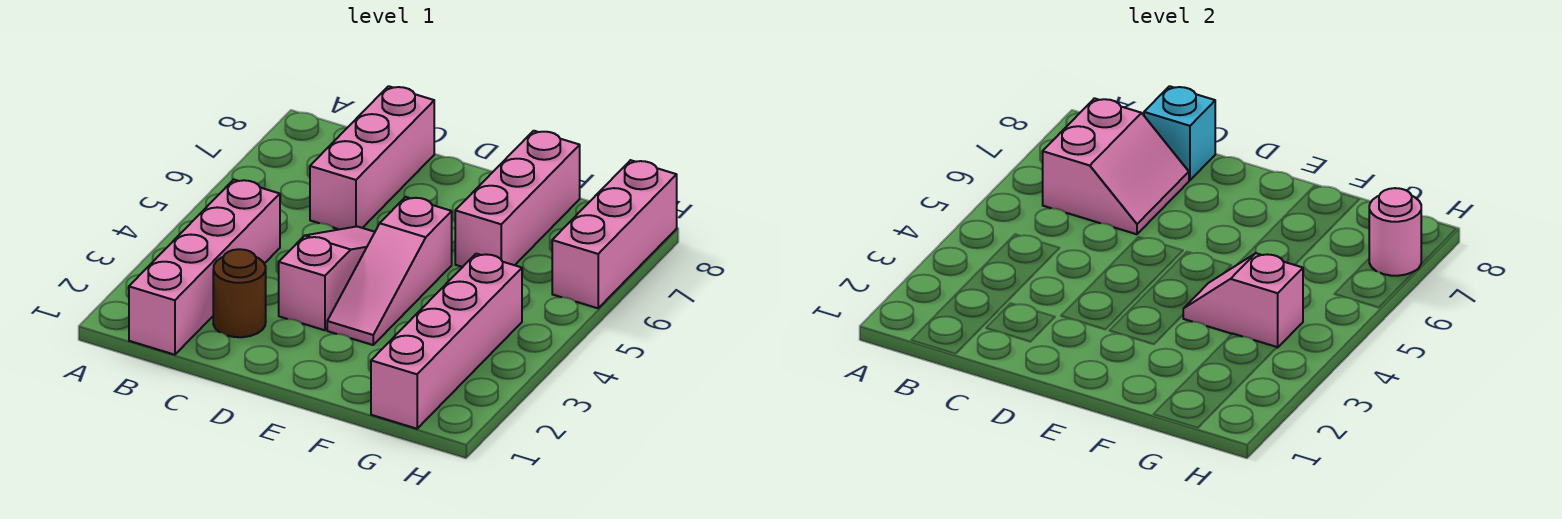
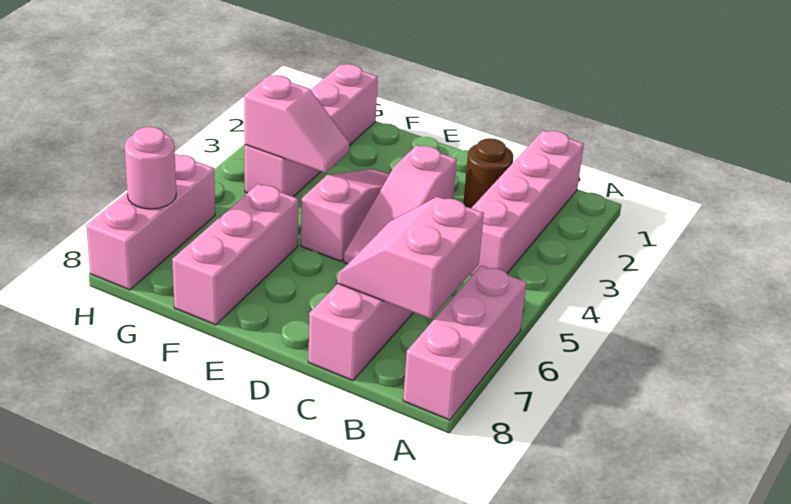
none -> pink brick A6:A8 level 1
cyan brick C8 level 2 -> none

